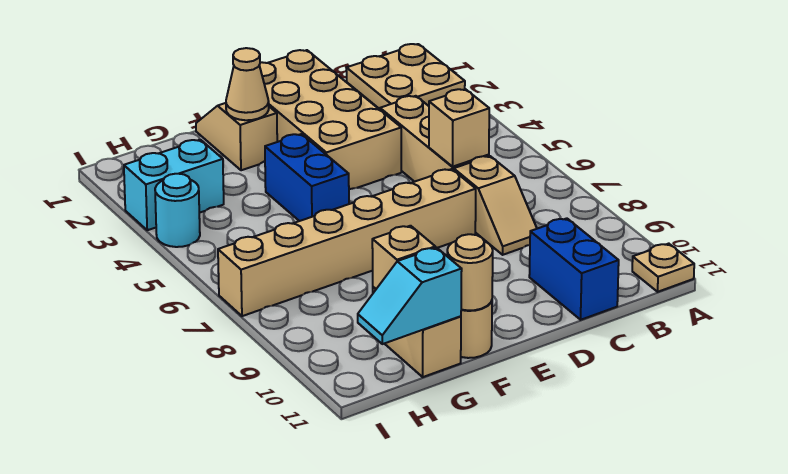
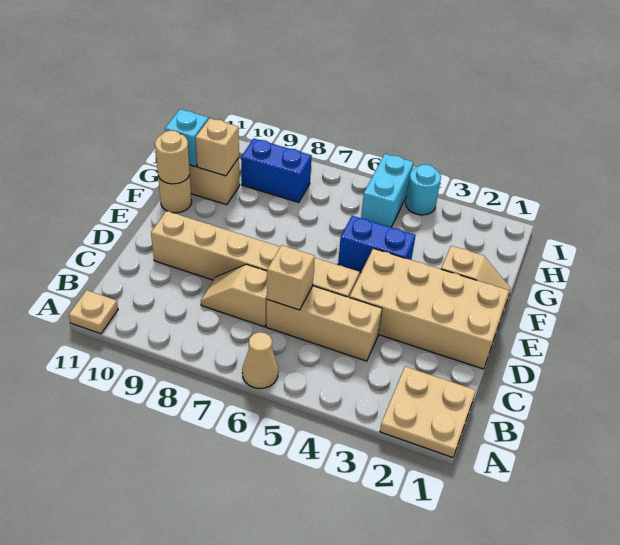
blue brick C10:C11 level 1 -> blue brick H8:H9 level 1
tan brick D7:I7 level 1 -> tan brick D5:D10 level 1
tan cone F2 level 2 -> tan cone A6 level 1
cyan brick H3:I3 level 1 -> cyan brick H5:I5 level 1

